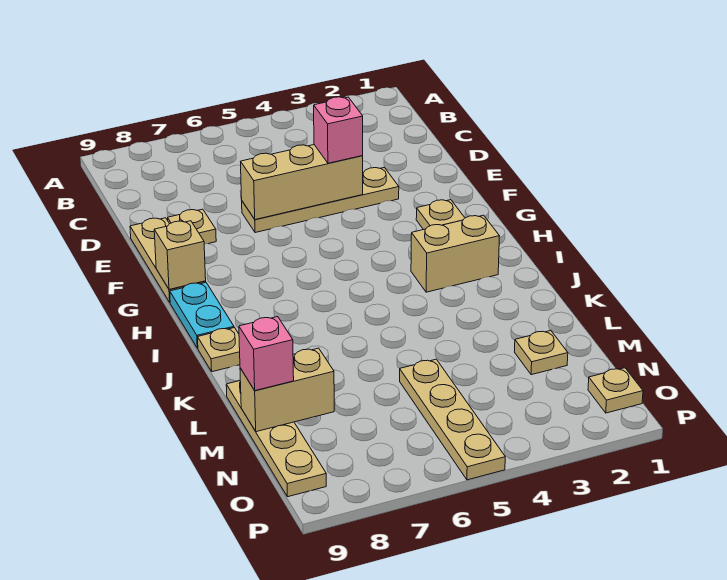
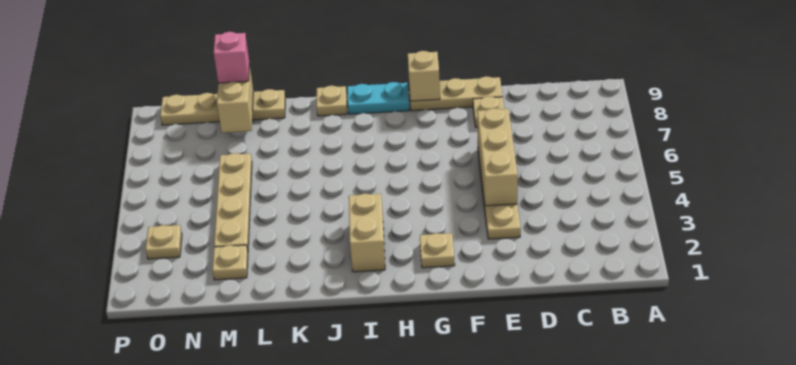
pink brick E4 level 3 -> none
tan plate M5:P5 level 1 -> tan plate M3:M6 level 1
tan plate O1 level 1 -> tan plate O3 level 1

